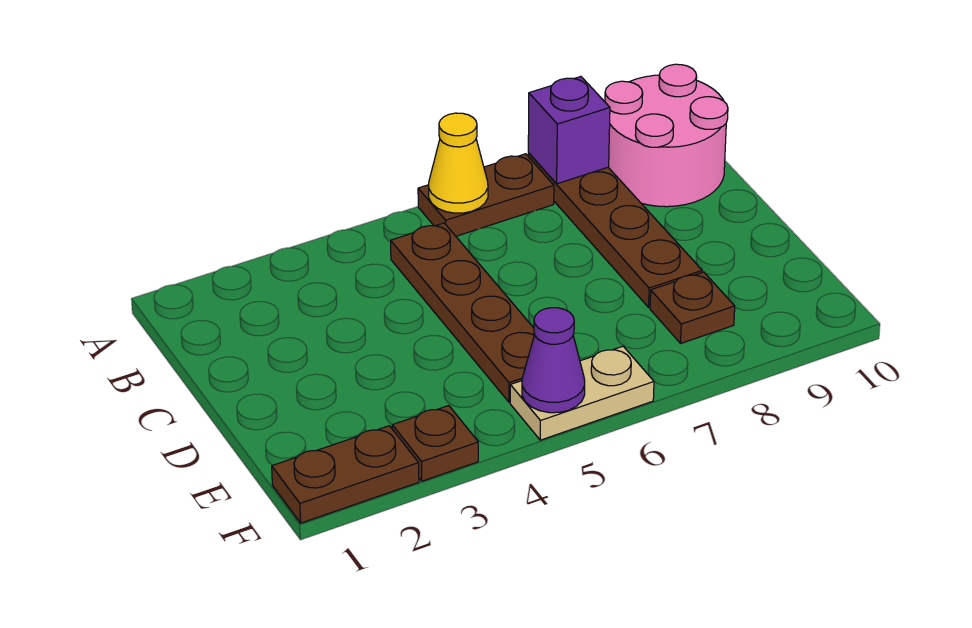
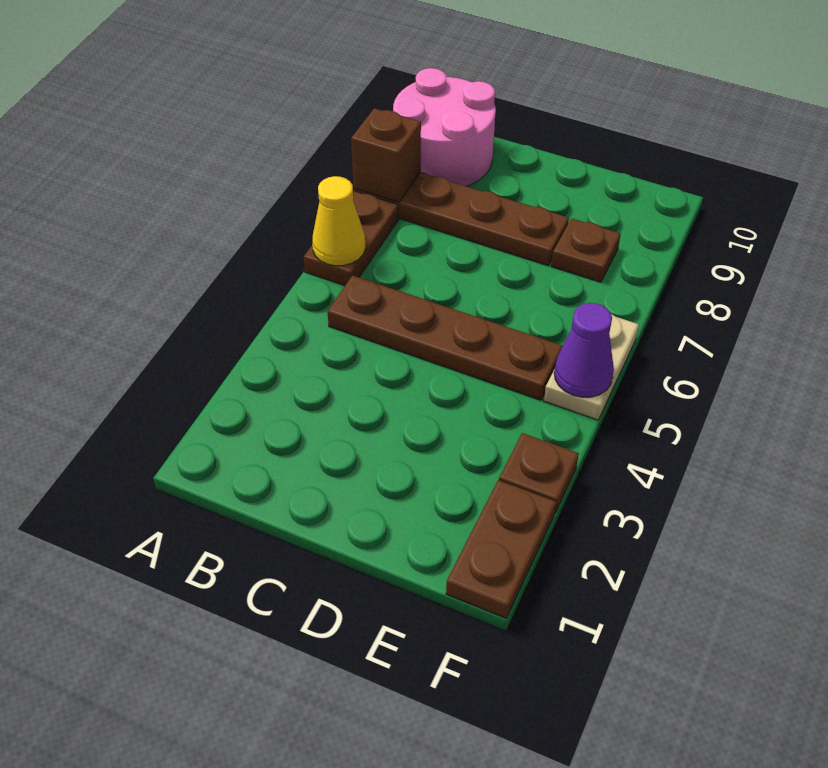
purple brick A8 level 2 -> brown brick A8 level 2

